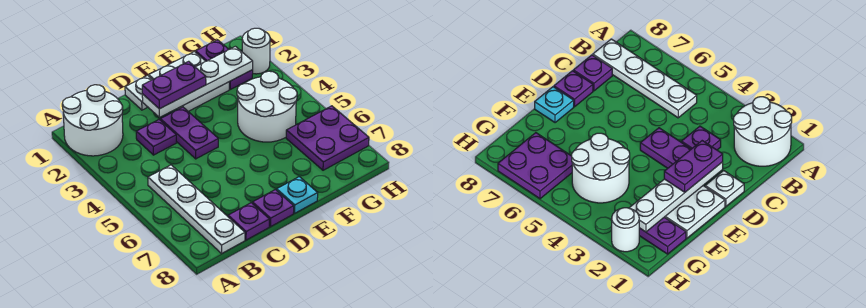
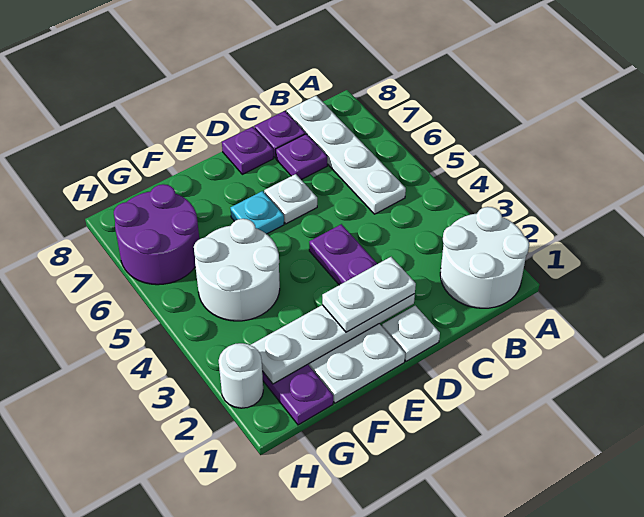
purple plate C3 level 1 -> purple plate C7 level 1
purple plate D2:E2 level 3 -> white plate D2:E2 level 3
none -> white plate D6 level 1
cyan plate E8 level 1 -> cyan plate E6 level 1
purple plate G6:H7 level 1 -> purple round brick G6:H7 level 1

